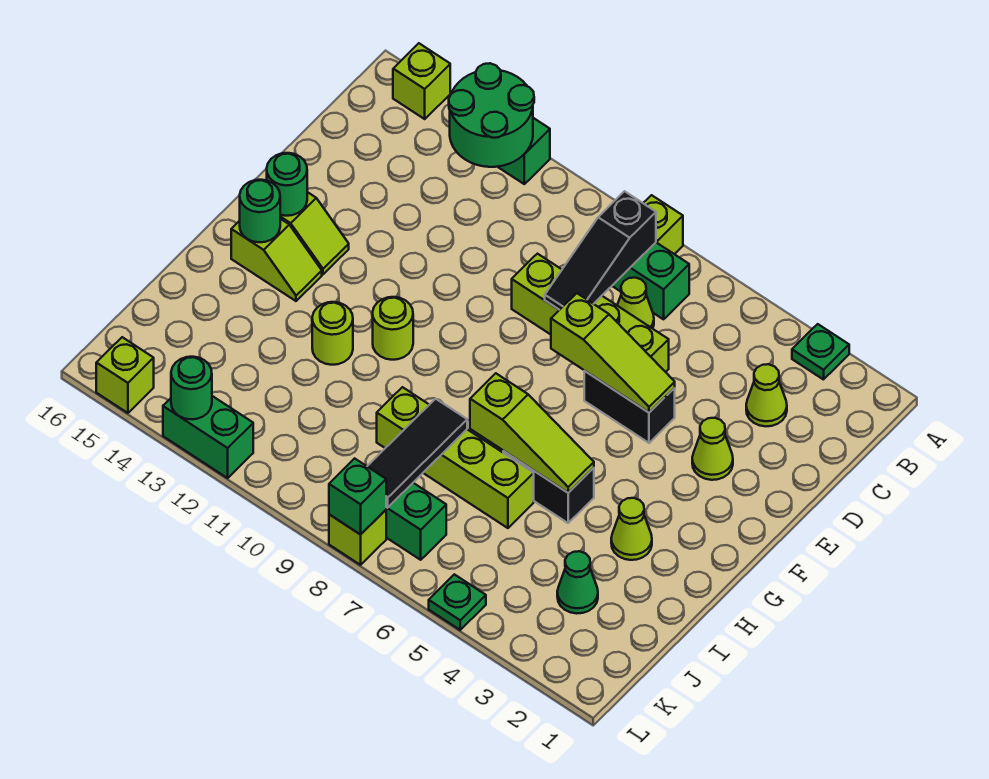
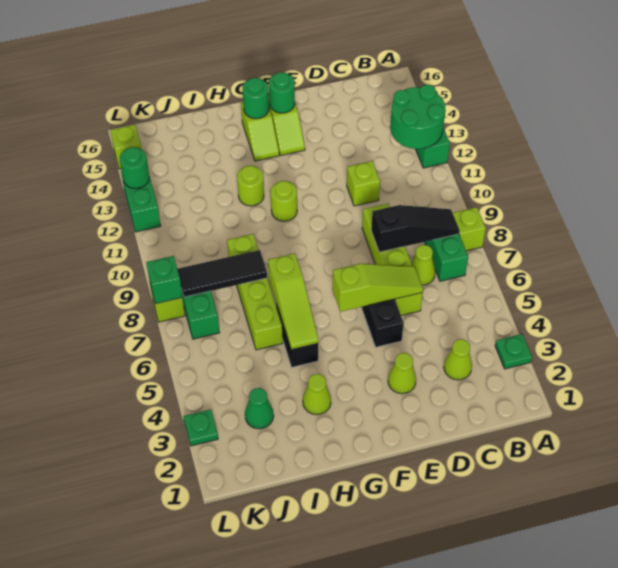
lime brick A15 level 1 -> lime brick D11 level 1
black slope B8:D8 level 2 top B -> black slope B8:D8 level 2 top D
lime slope E5:E7 level 2 top 7 -> lime slope D6:F6 level 2 top F
green plate L5 level 1 -> green plate L3 level 1

